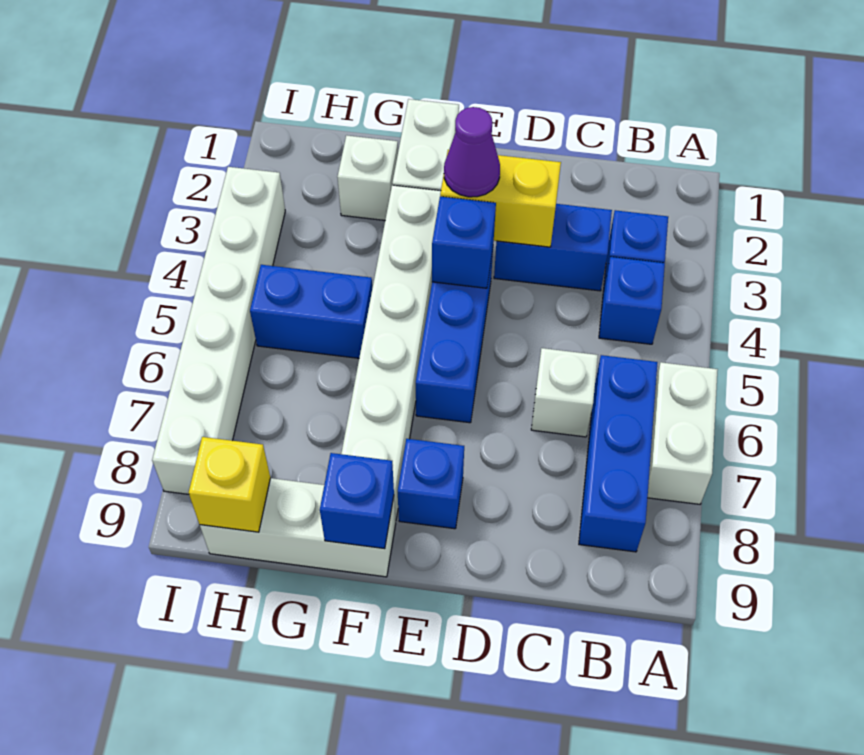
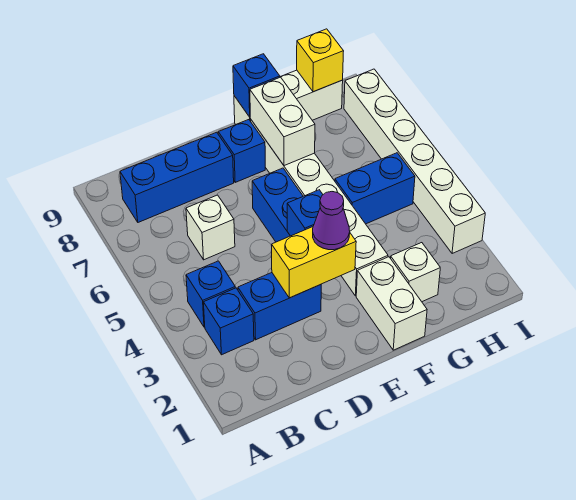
white brick A6:A7 level 1 -> white brick F7:F8 level 2
blue brick B6:B8 level 1 -> blue brick B8:D8 level 1

